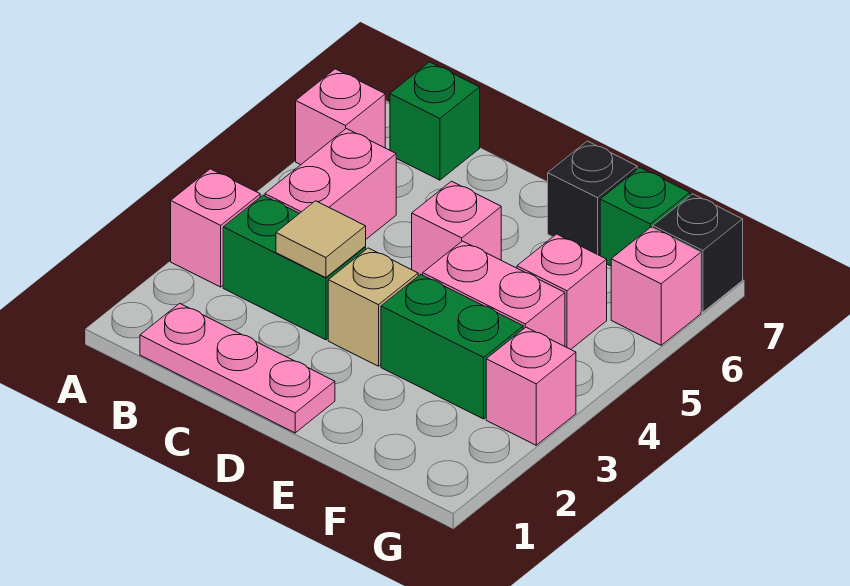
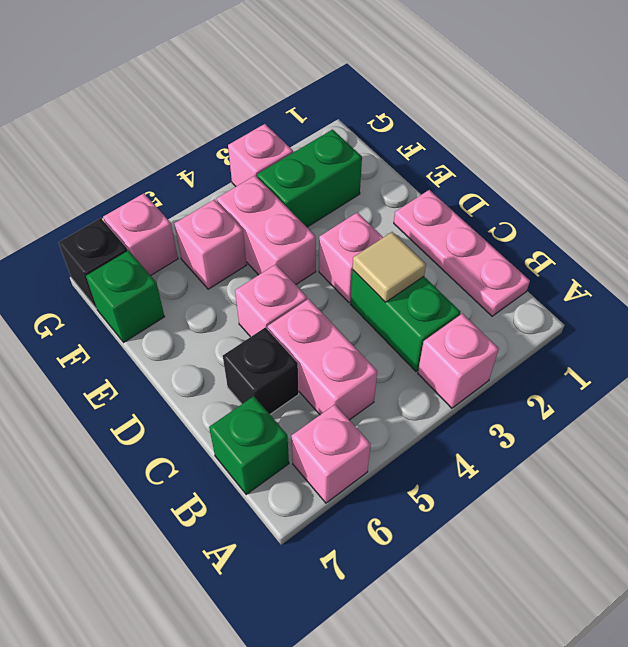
pink brick B4:B5 level 1 -> pink brick B5:C5 level 1
tan brick D3 level 1 -> pink brick D3 level 1
green brick E3:F3 level 1 -> green brick F2:F3 level 1
black brick E7 level 1 -> black brick C6 level 1

